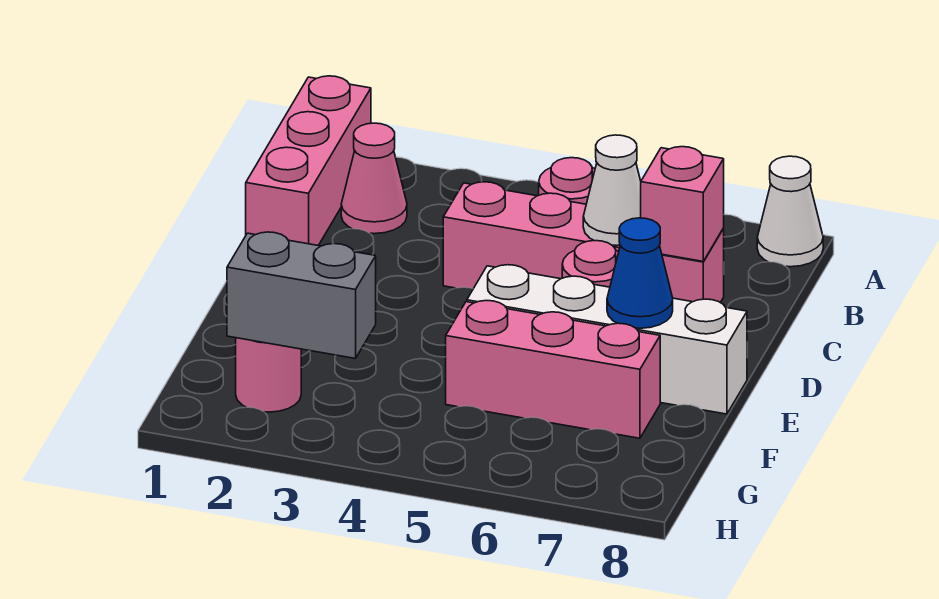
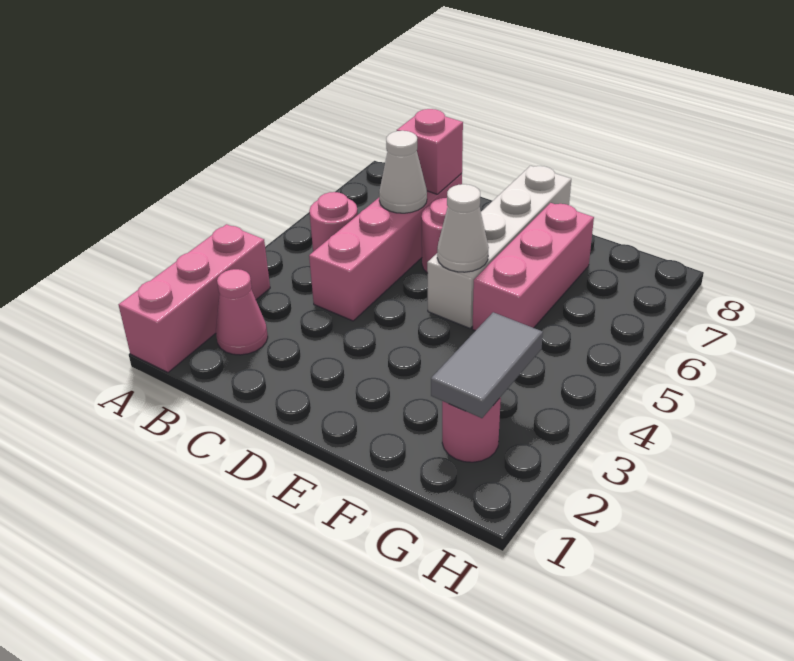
pink brick A1:C1 level 1 -> pink brick A1:A3 level 1
white cone A8 level 1 -> white cone E5 level 2
blue cone E7 level 2 -> none
grey brick G2:G3 level 2 -> grey tile G2:G3 level 2

